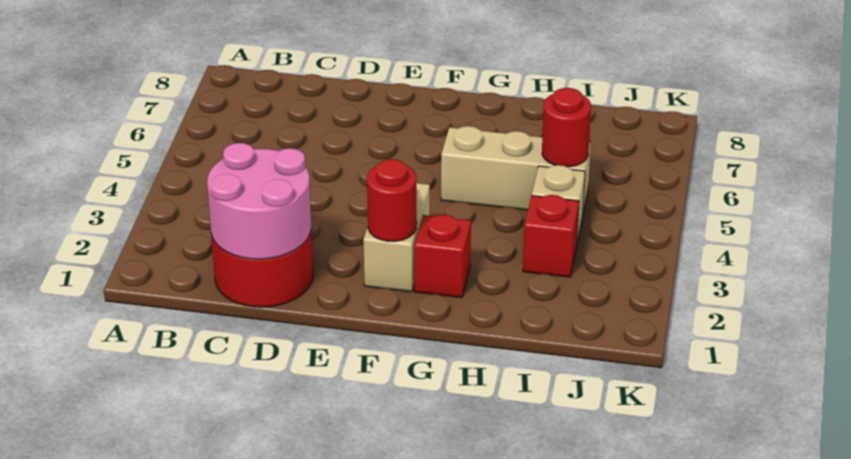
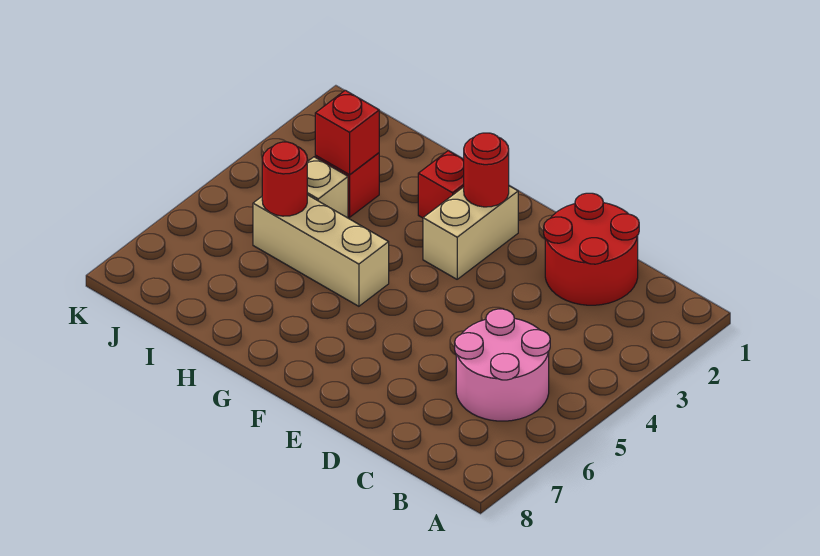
pink round brick C1:D2 level 2 -> pink round brick B5:C6 level 1
none -> red brick I3 level 2

